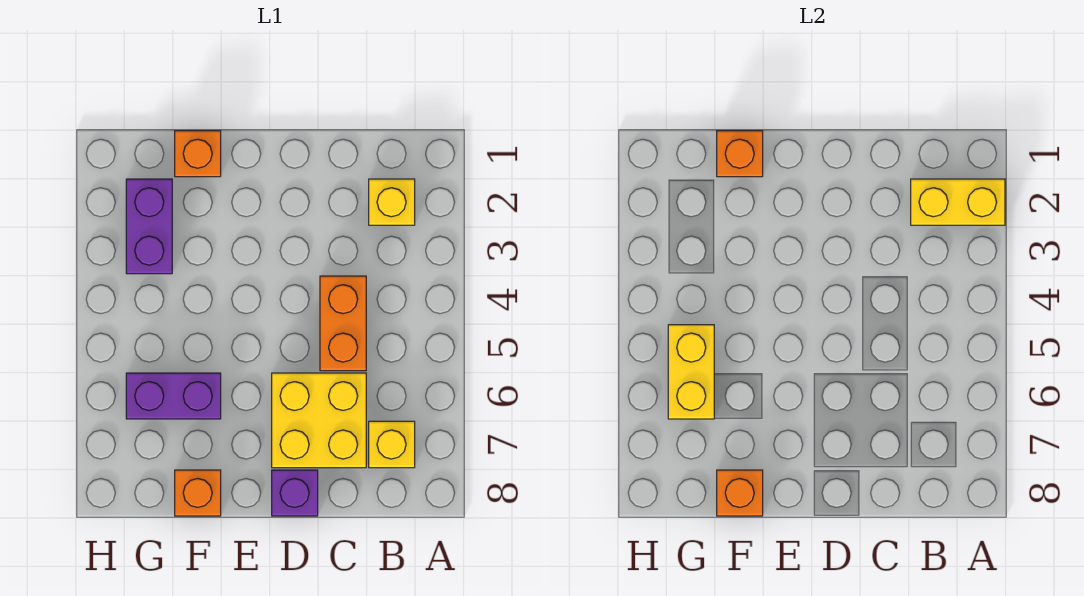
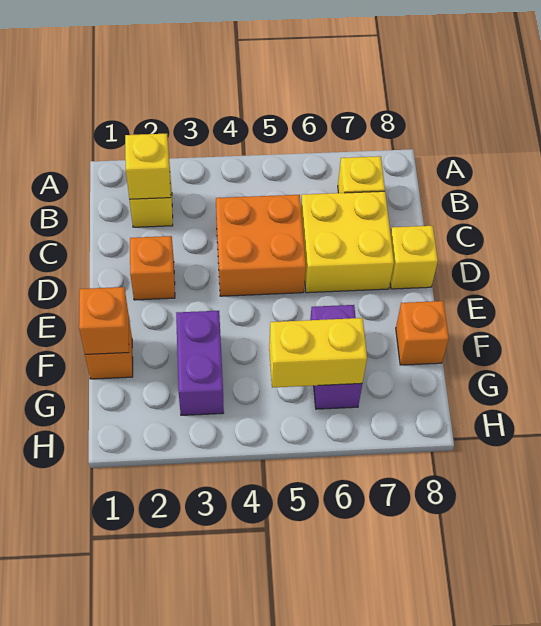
yellow brick A2:B2 level 2 -> yellow brick B2 level 2
orange brick C4:C5 level 1 -> orange brick C4:D5 level 1
purple brick D8 level 1 -> yellow brick D8 level 1
orange brick F8 level 2 -> orange brick D2 level 1
purple brick G2:G3 level 1 -> purple brick F3:G3 level 1

